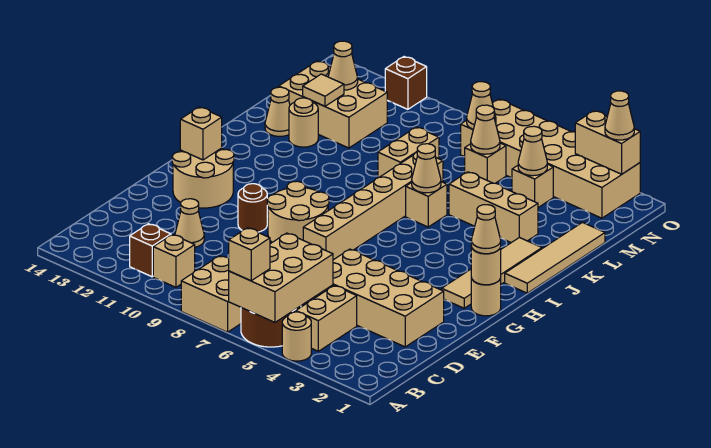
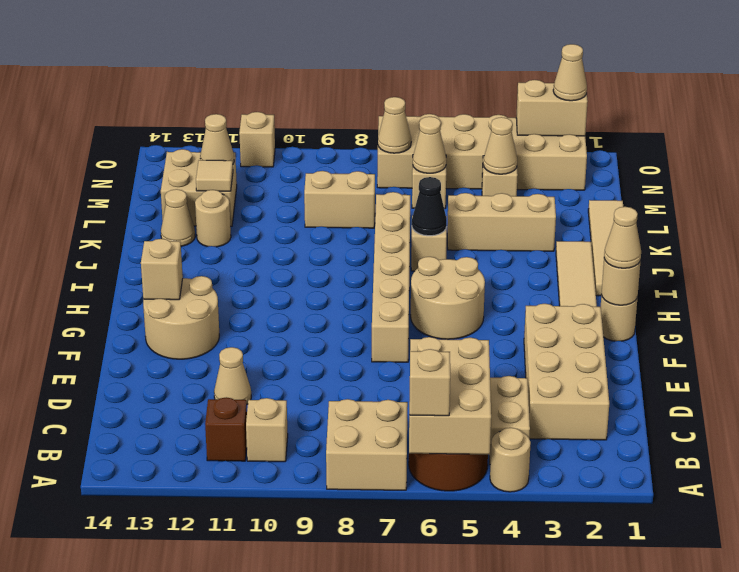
tan brick D2:E5 level 1 -> tan brick C2:F3 level 1
tan round brick F8:G9 level 1 -> tan round brick G5:H6 level 1
brown round brick F10 level 1 -> none
tan cone J6 level 2 -> black cone J6 level 2
tan brick K8:L8 level 1 -> tan brick L8:L9 level 1
tan brick L11:M13 level 1 -> tan brick L12:M13 level 1
brown brick O11 level 1 -> tan brick O11 level 1

